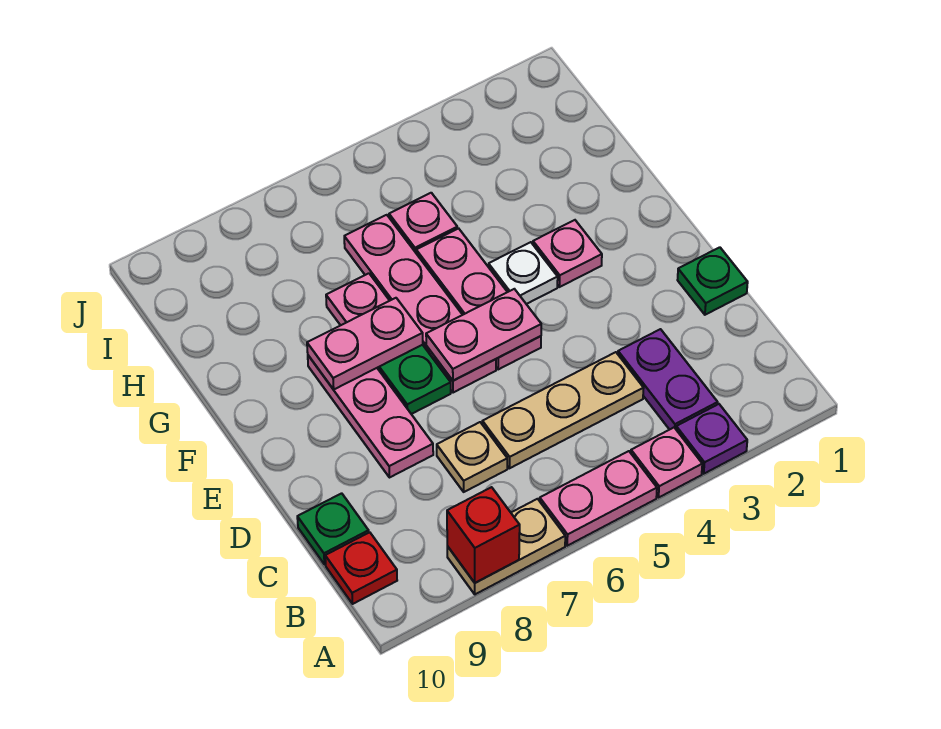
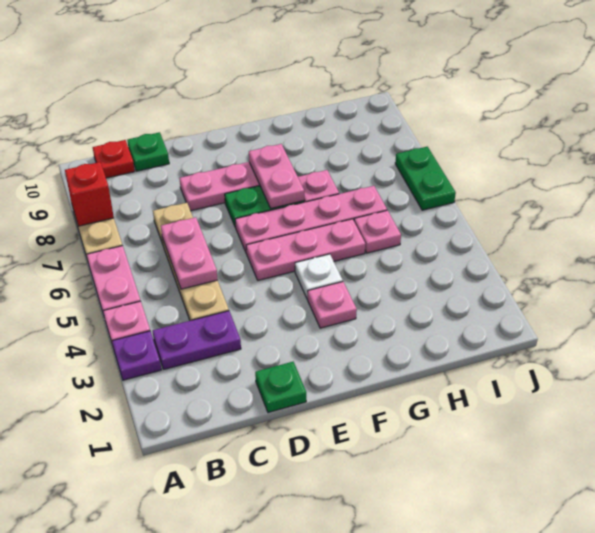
pink plate E5:E6 level 2 -> pink plate C5:C6 level 2
none -> green plate J6:J7 level 1

